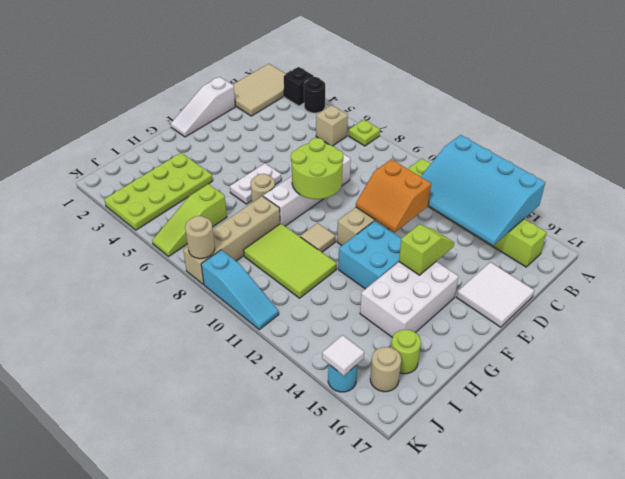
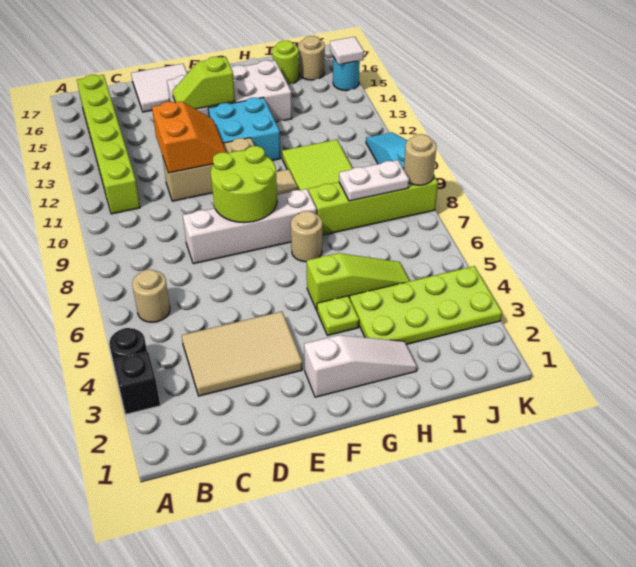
tan tile A1:C2 level 1 -> tan tile C3:E4 level 1
lime plate A7 level 1 -> lime plate G4 level 1
cyan slope A12:C15 level 2 top A -> none
tan brick B6 level 1 -> tan round brick B6 level 1
white slope D1:F1 level 1 top D -> white slope F2:H2 level 1 top F
white plate F6:G6 level 1 -> white plate I8:J8 level 2
white brick F14:H15 level 1 -> white brick E14:H15 level 1
tan brick H8:K8 level 1 -> lime brick H8:K8 level 1
lime slope I6:K6 level 1 top I -> lime slope G5:I5 level 1 top G

